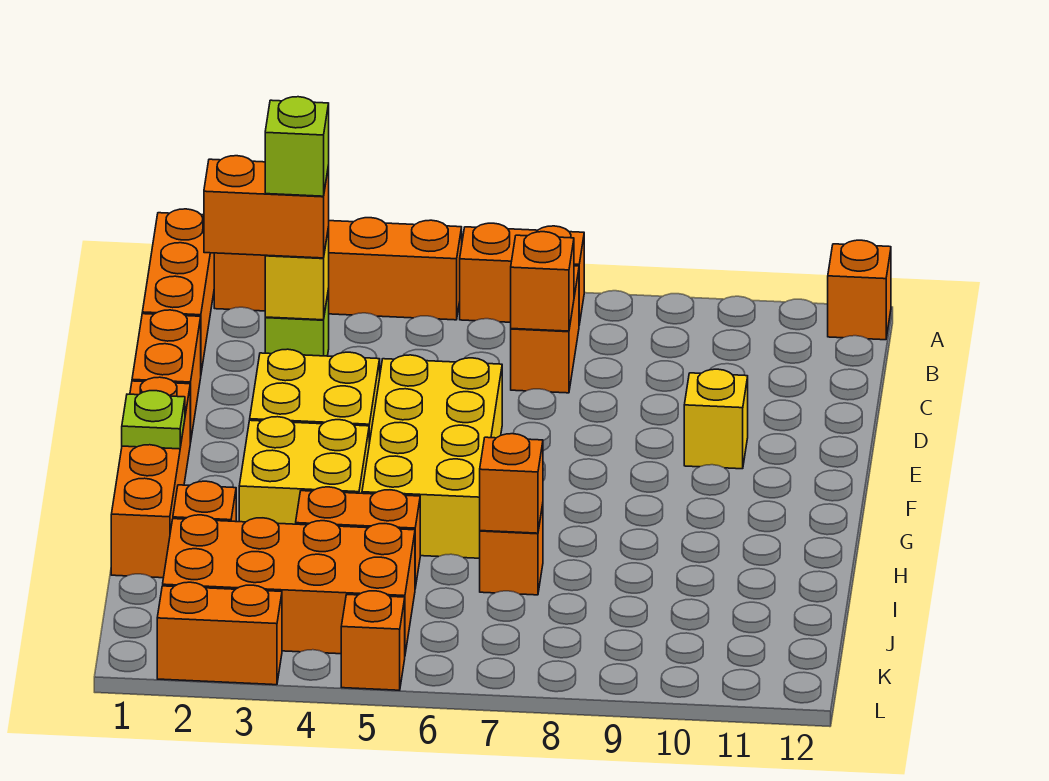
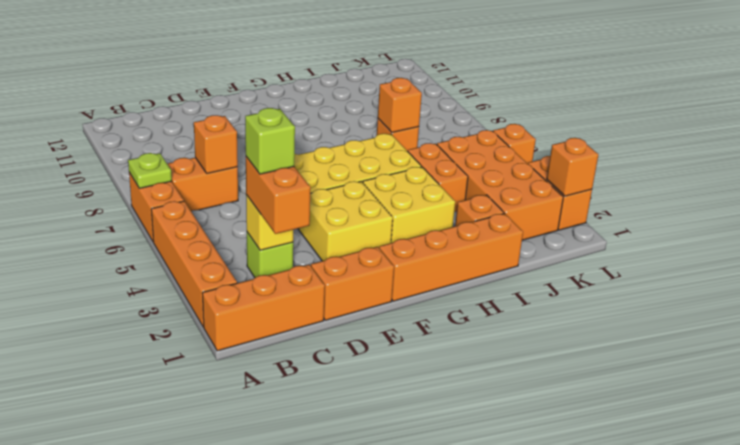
orange brick A12 level 1 -> orange brick L2 level 2
yellow brick E10 level 1 -> none
lime plate G1 level 2 -> lime plate A7 level 2

